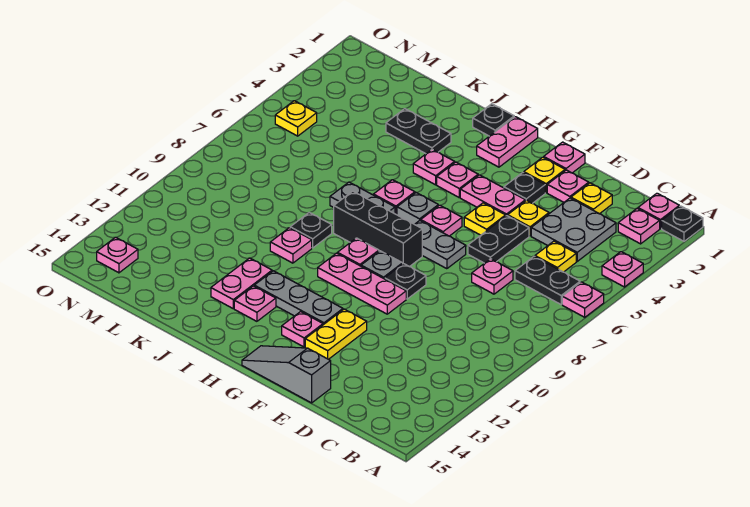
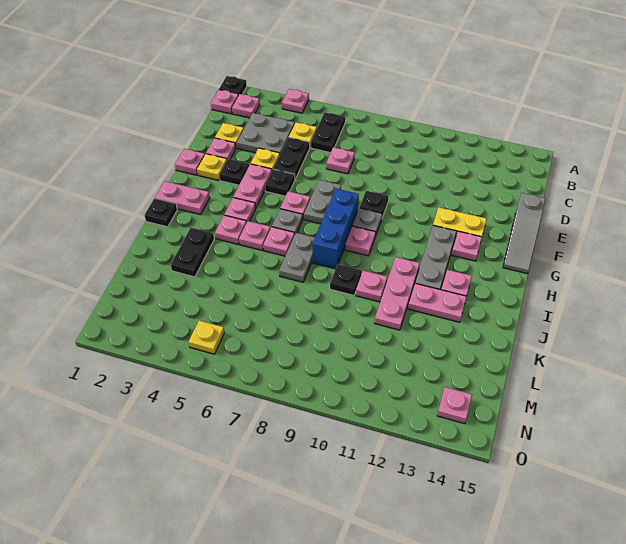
pink plate A6 level 1 -> pink plate I5 level 1
black plate E5:E6 level 1 -> black plate D5:E5 level 1
yellow plate F5 level 1 -> black plate F5 level 1
pink plate F10:H10 level 1 -> pink plate I11:K11 level 1
black brick G8:I8 level 1 -> blue brick G8:I8 level 1

